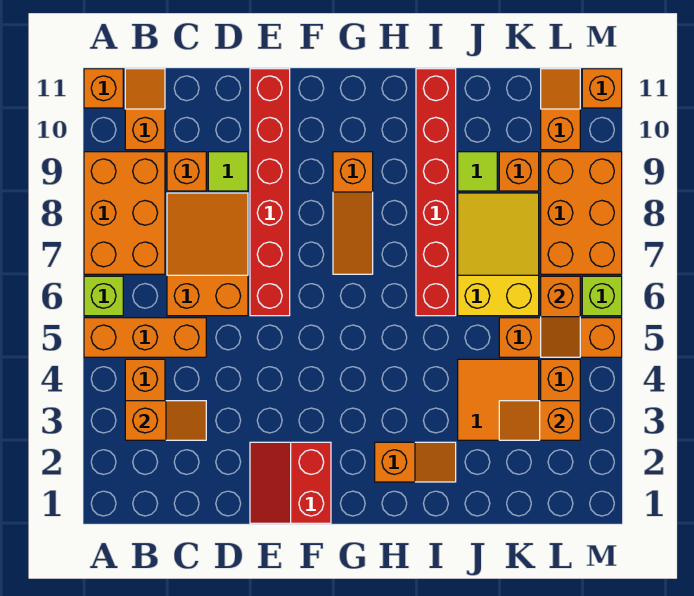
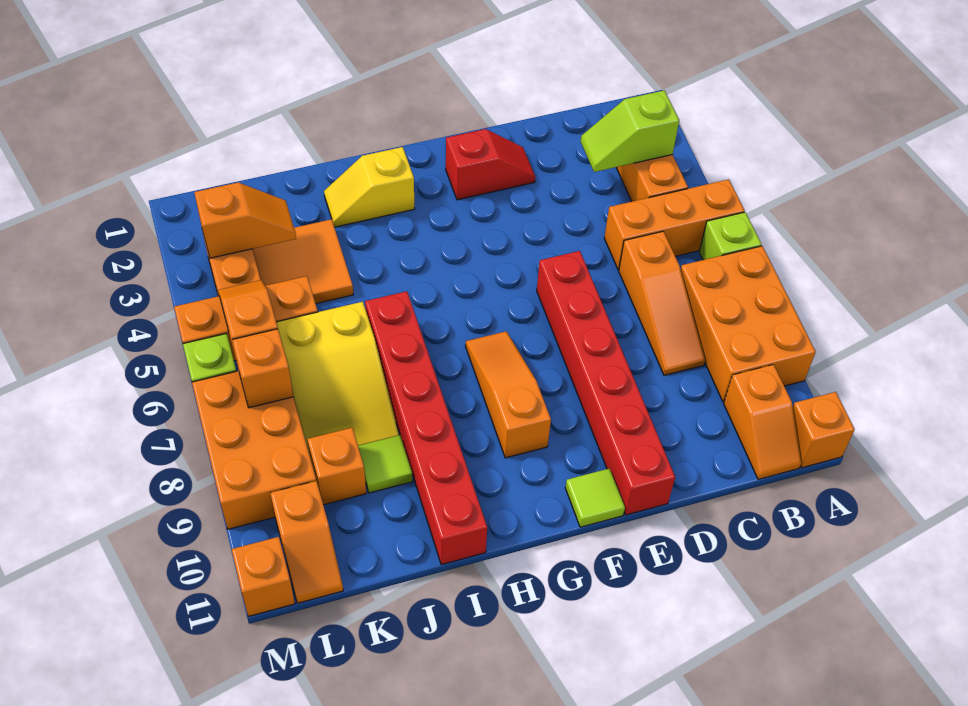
orange slope B3:C3 level 2 top B -> lime slope B3:C3 level 2 top B
orange slope C6:D8 level 1 top 6 -> orange slope C6:C8 level 1 top 6
orange brick C9 level 1 -> orange brick L7 level 2
lime tile D9 level 1 -> lime tile F11 level 1
red slope E1:F2 level 1 top F -> red slope E2:F2 level 1 top F
orange slope H2:I2 level 1 top H -> yellow slope H2:I2 level 1 top H

